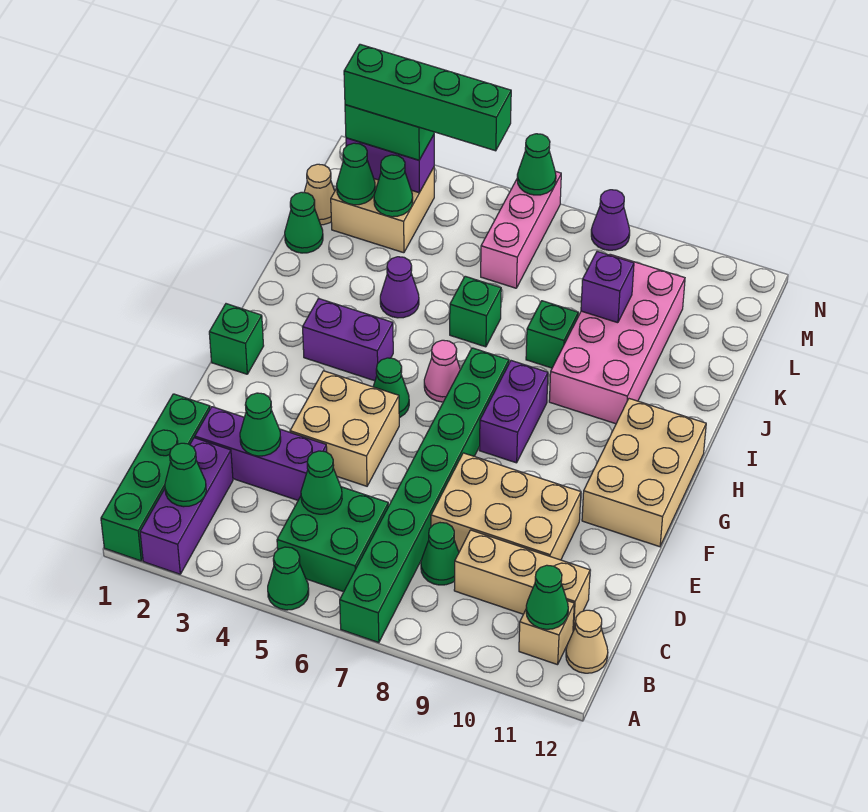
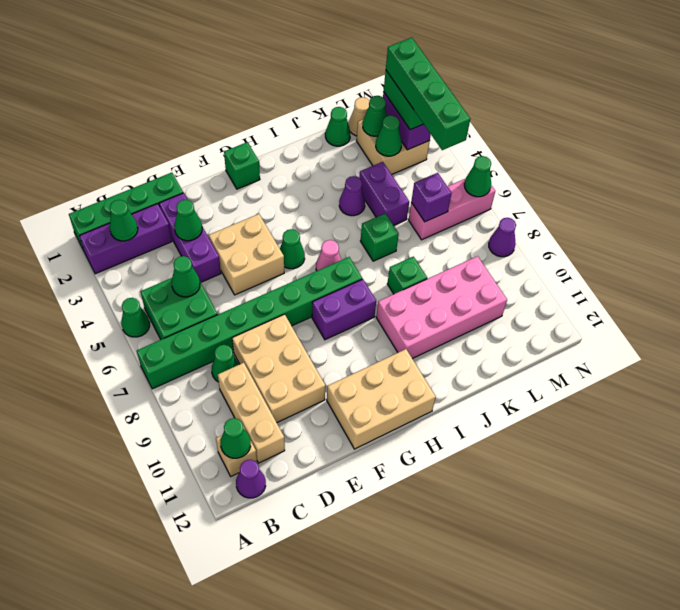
tan cone B12 level 1 -> purple cone B12 level 1
purple brick H3:H4 level 1 -> purple brick K4:K5 level 1
purple brick K9 level 2 -> purple brick L6 level 2

